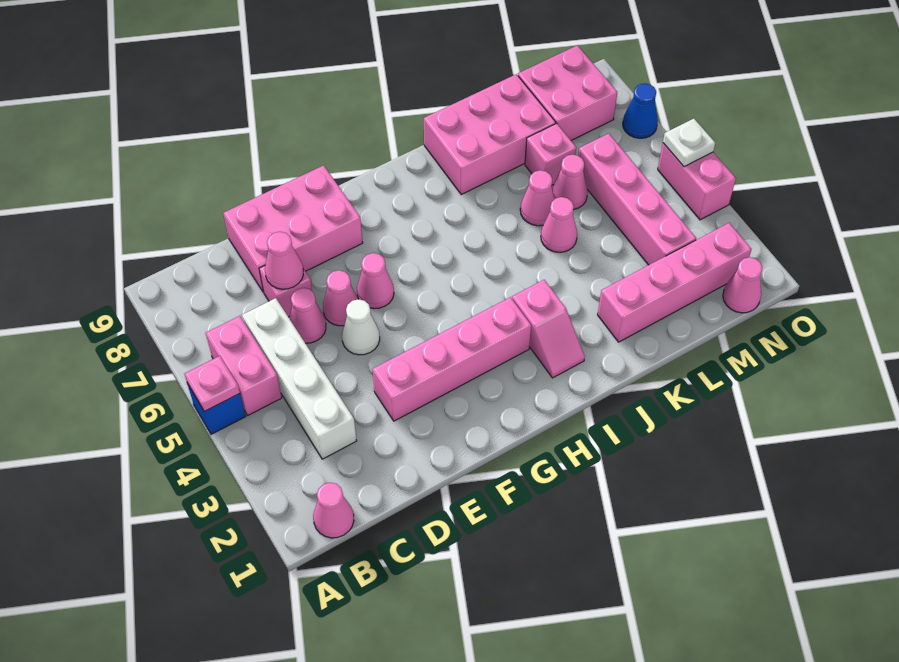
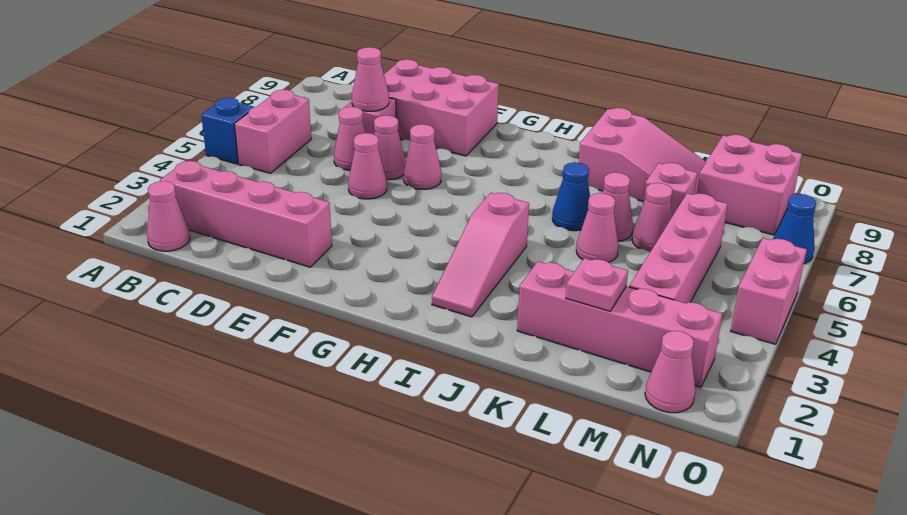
pink plate A5 level 2 -> pink plate L2 level 2
white brick C3:C6 level 1 -> none
pink brick E3:H3 level 1 -> pink brick B2:E2 level 1
white cone E5 level 1 -> pink cone E5 level 1
pink slope I2:I3 level 1 top 3 -> pink slope I2:I4 level 1 top 4
none -> blue cone J6 level 1
pink brick J8:L9 level 1 -> pink slope J8:L9 level 1 top J
white plate O5 level 2 -> none

